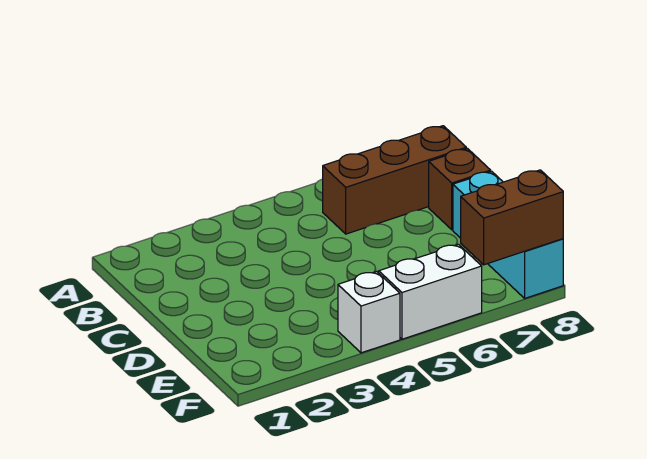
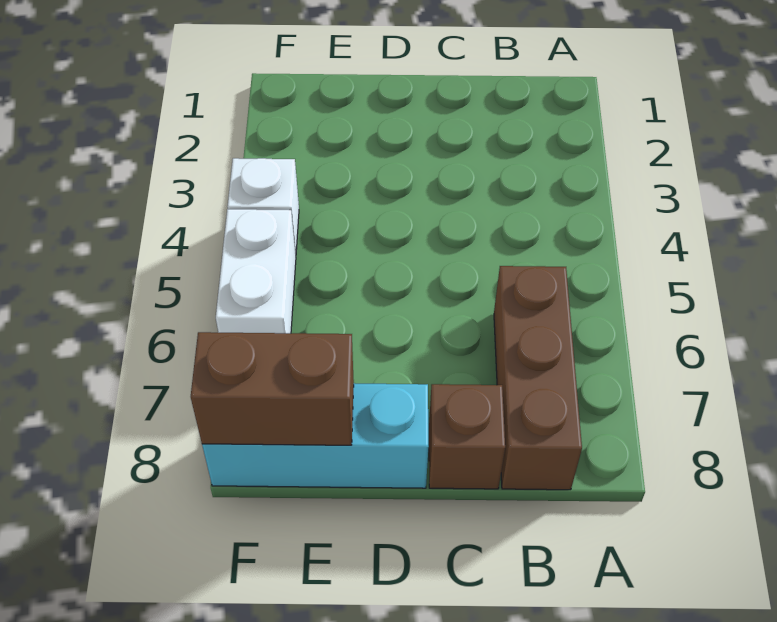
brown brick F7:F8 level 2 -> brown brick E8:F8 level 2

